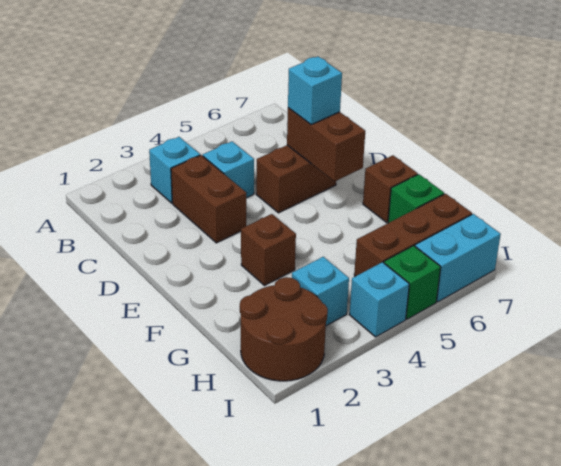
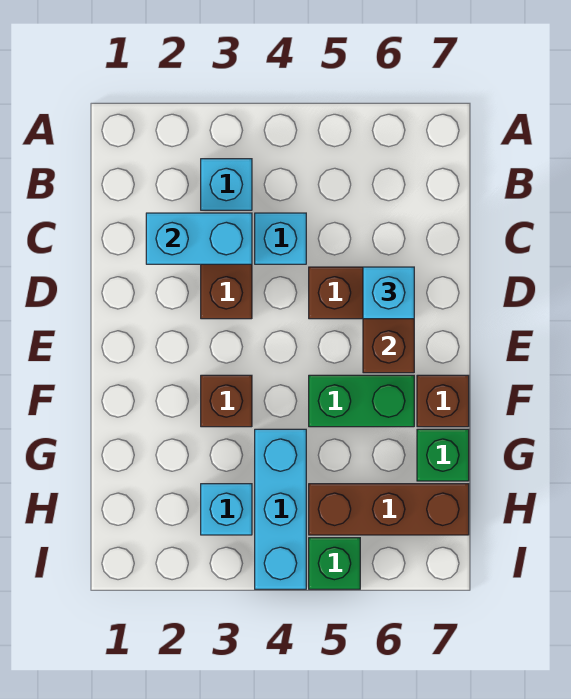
none -> green brick F5:F6 level 1
brown round brick H1:I2 level 1 -> none
cyan brick I4 level 1 -> cyan brick G4:I4 level 1
cyan brick I6:I7 level 1 -> cyan brick C2:C3 level 2

